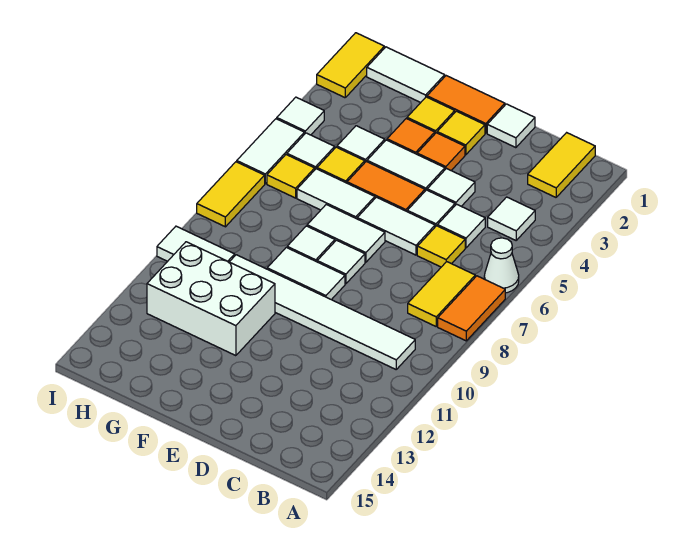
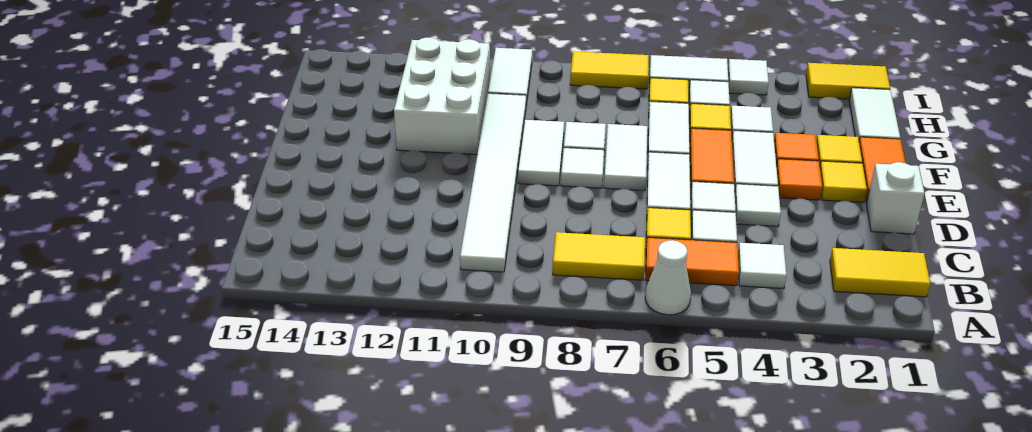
orange tile A7:A8 level 1 -> orange tile B5:B6 level 1
white tile D1 level 1 -> white brick D1 level 1

